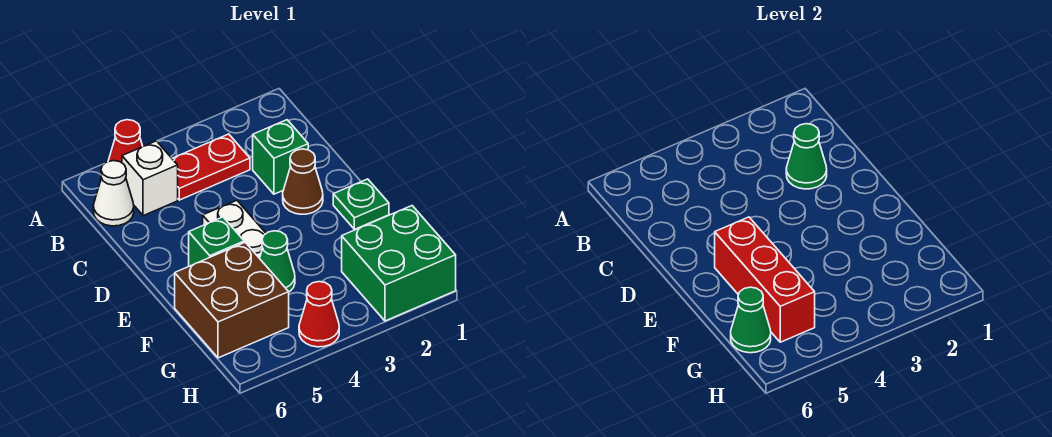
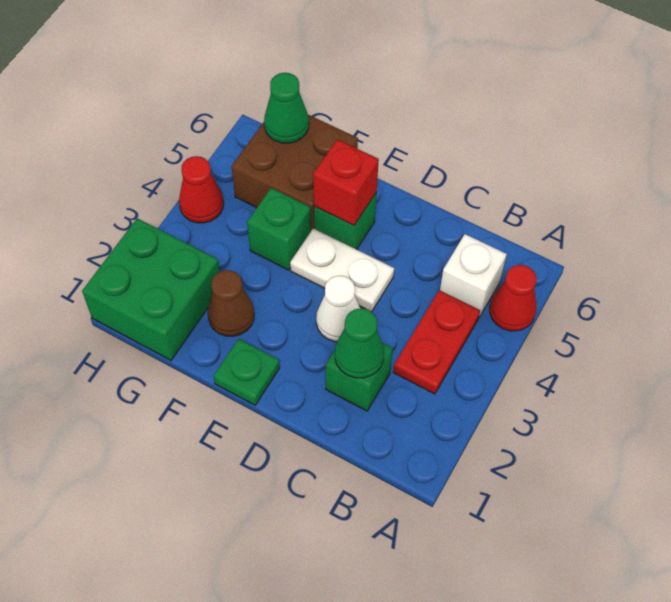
white cone B6 level 1 -> white cone D3 level 1
brown cone D2 level 1 -> brown cone F2 level 1
red brick E5:G5 level 2 -> red brick E5 level 2
green cone F4 level 1 -> green brick F4 level 1

